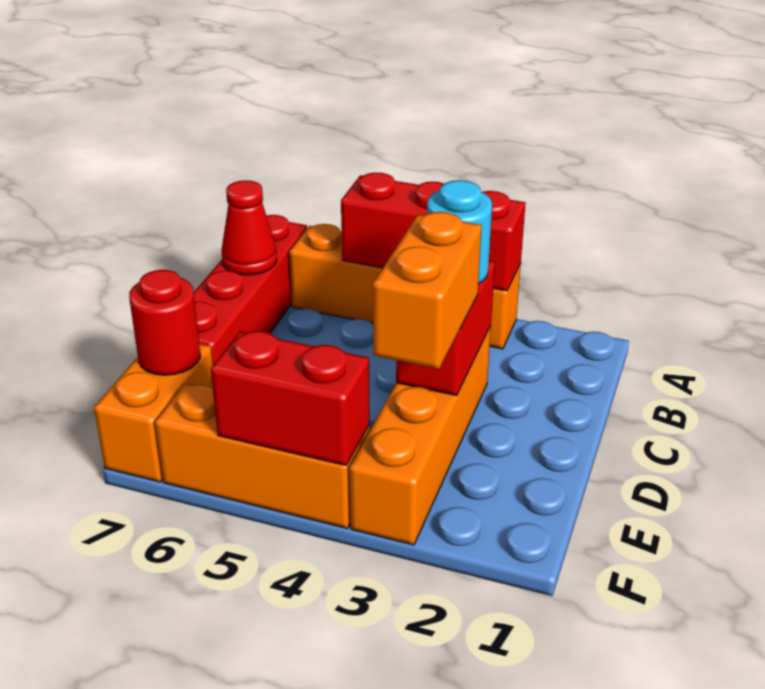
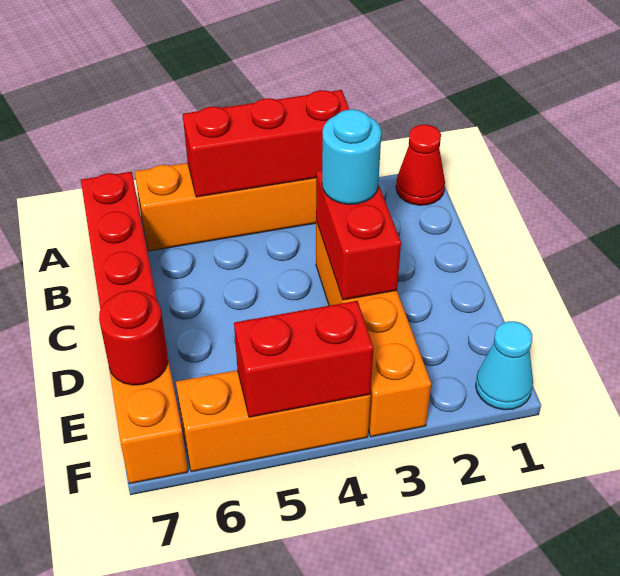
red cone B7 level 2 -> red cone A1 level 1
orange brick D3:E3 level 3 -> none
none -> cyan cone F1 level 1

